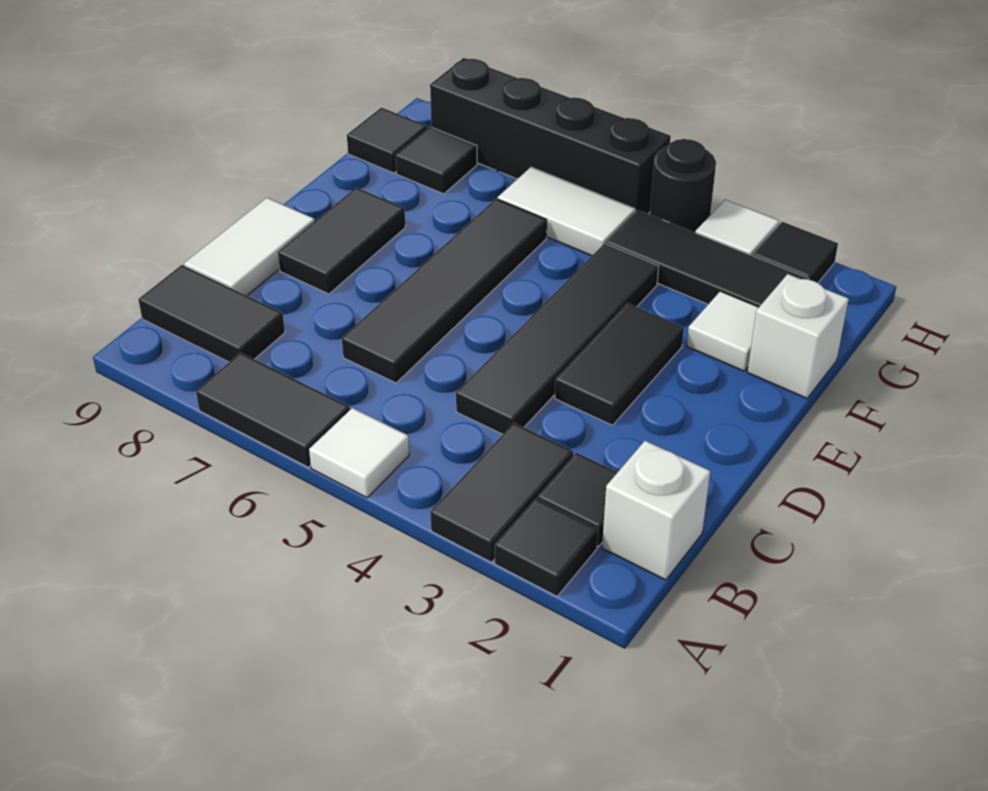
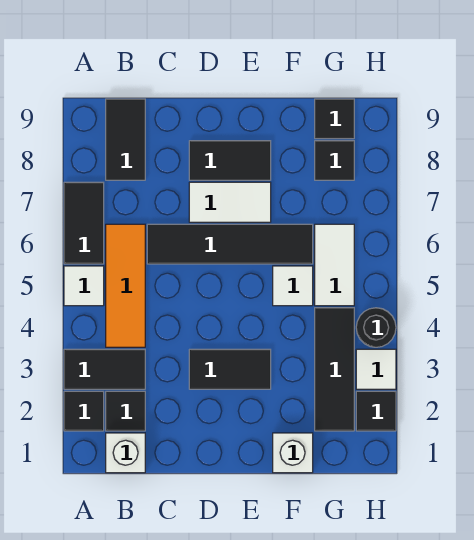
none -> orange tile B4:B6 level 1
black tile C4:F4 level 1 -> none
white tile C9:D9 level 1 -> white tile D7:E7 level 1
white tile F2 level 1 -> white tile F5 level 1
black brick H5:H8 level 1 -> none

